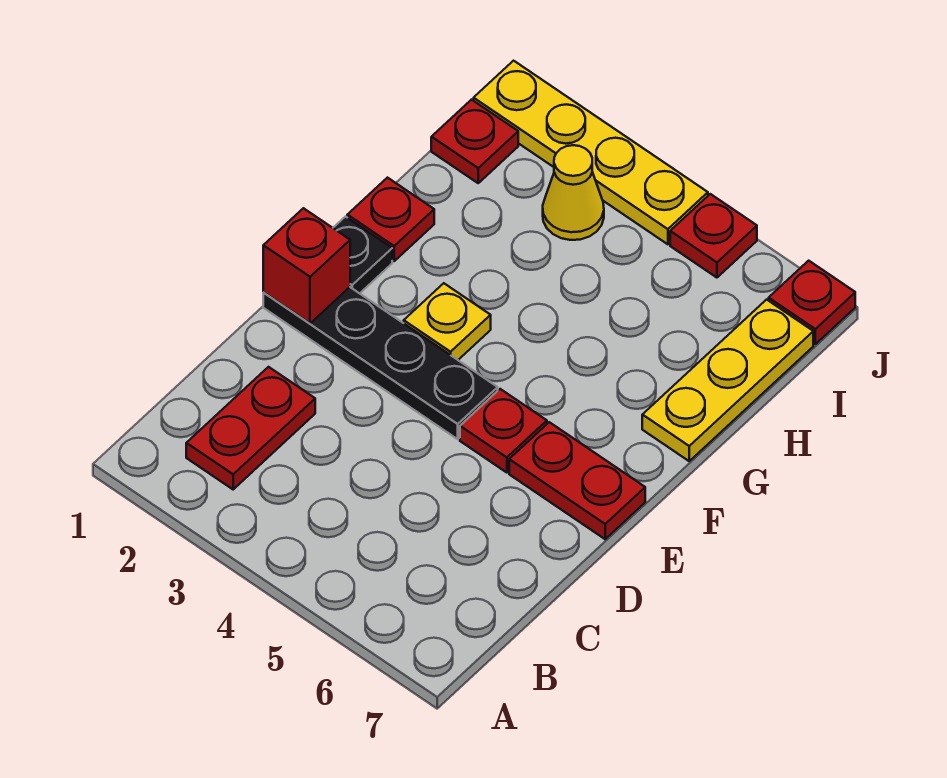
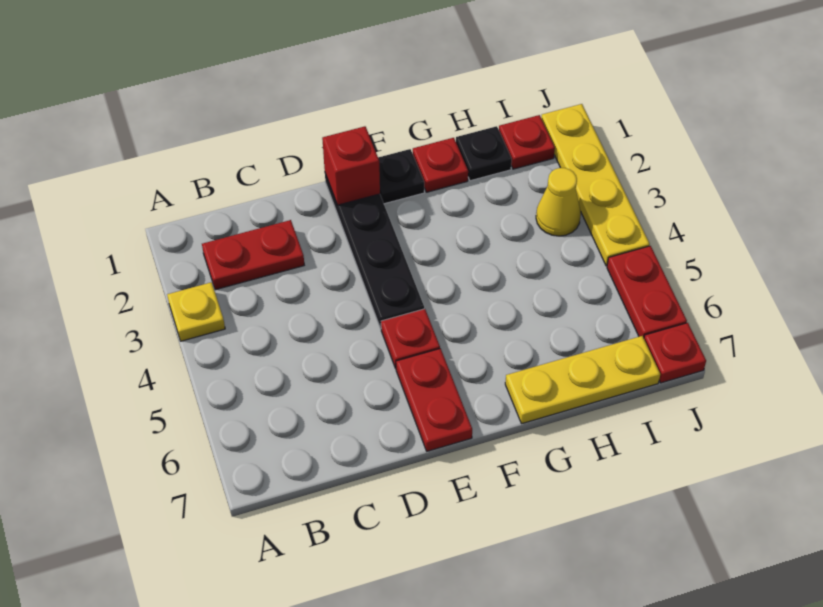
yellow plate F3 level 1 -> yellow plate A3 level 1
none -> black plate H1 level 1
red plate J5 level 1 -> red plate J5:J6 level 1

